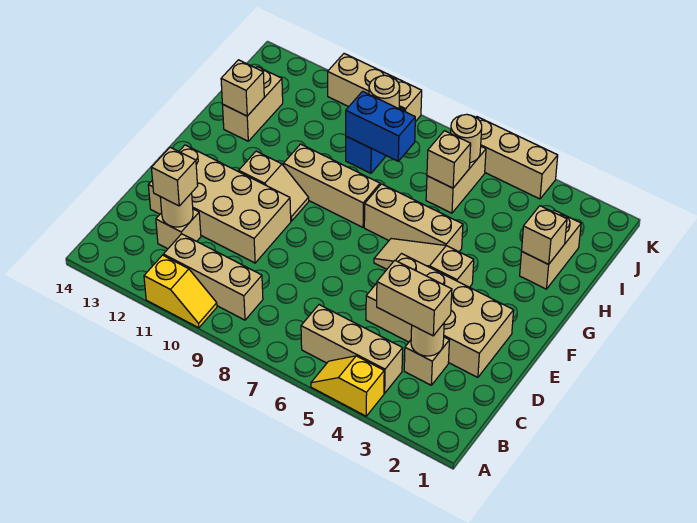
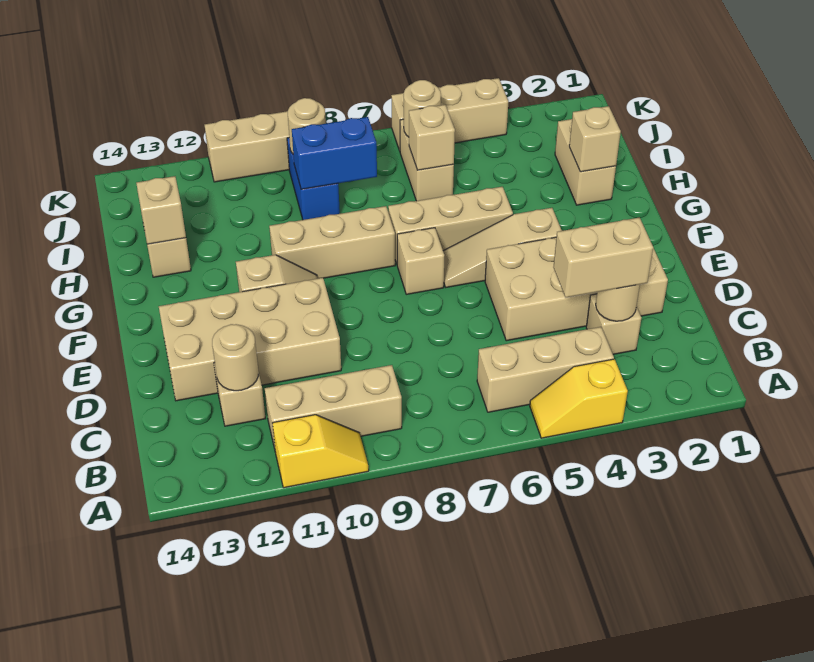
tan brick C12 level 3 -> tan brick F7 level 1

